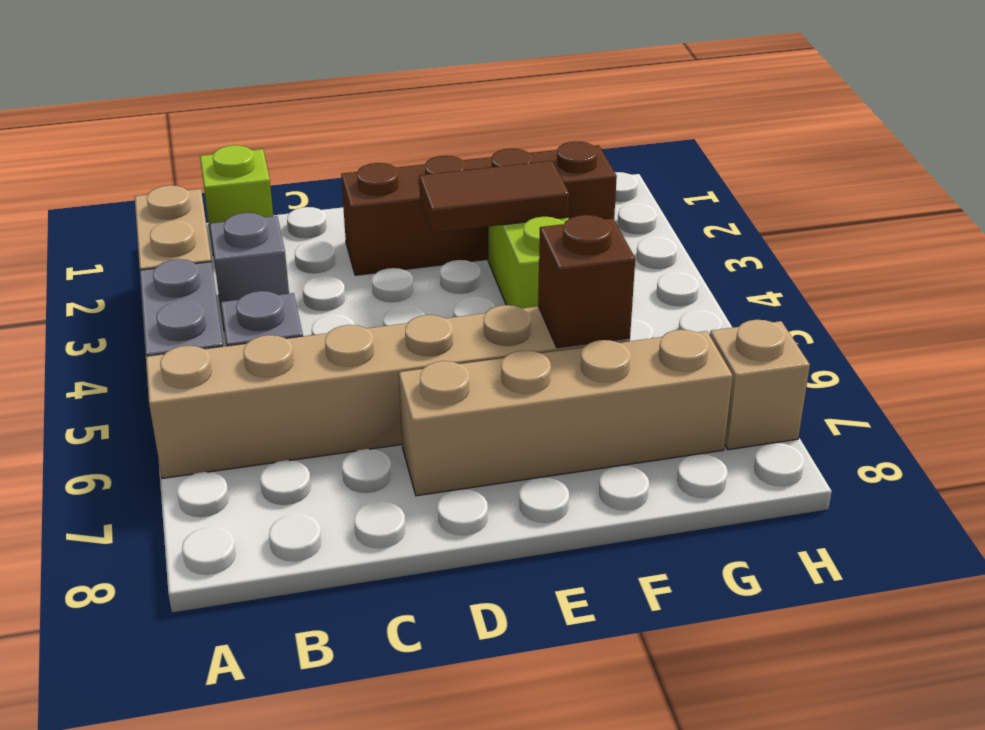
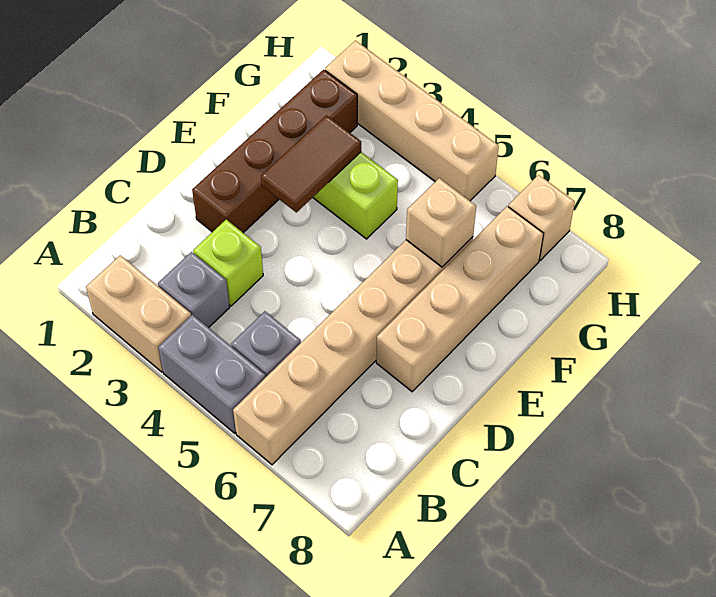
lime brick B1 level 1 -> lime brick C3 level 1
brown brick F6 level 2 -> tan brick F6 level 2
none -> tan brick H2:H5 level 1

